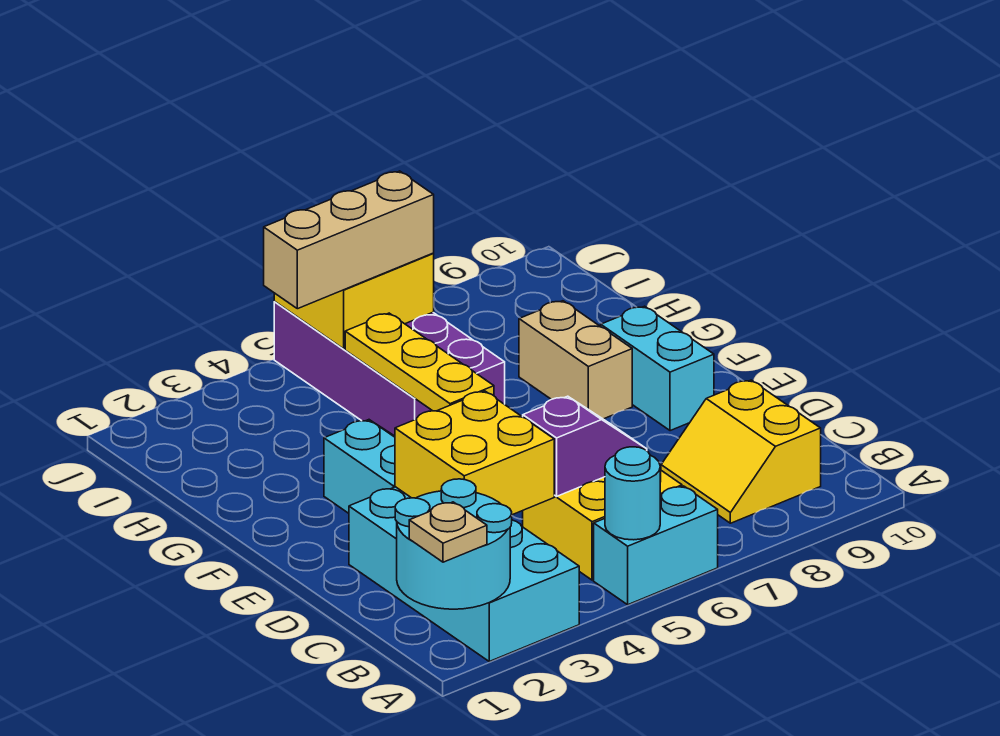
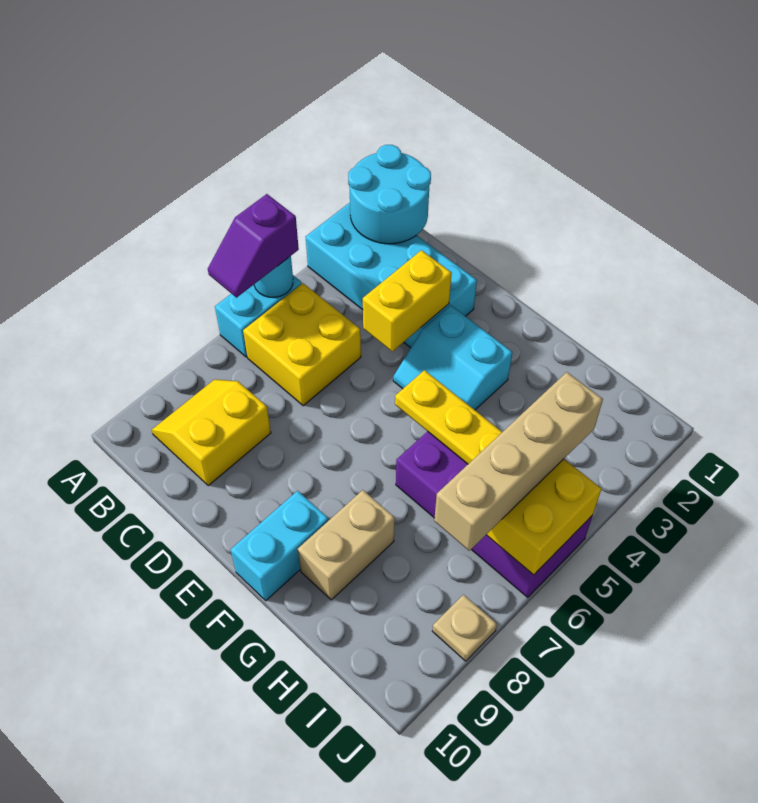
tan plate A1 level 3 -> tan plate J8 level 1
yellow slope B8:C9 level 1 top 9 -> yellow slope B8:C9 level 1 top C
yellow brick C3:D4 level 2 -> yellow brick D3:D4 level 2
purple slope C5:C6 level 2 top 5 -> purple slope A5:A6 level 3 top 5
cyan brick E9:F9 level 1 -> cyan brick F9:F10 level 1
tan brick F8:G8 level 1 -> tan brick G8:G9 level 1
tan brick I4:I6 level 3 -> tan brick I4:I7 level 3

